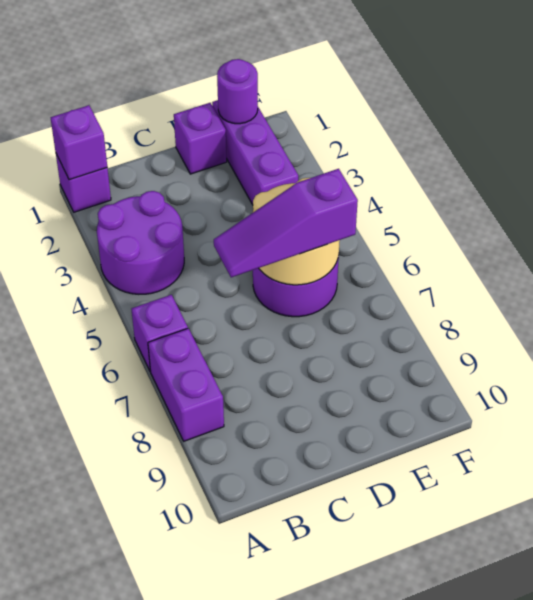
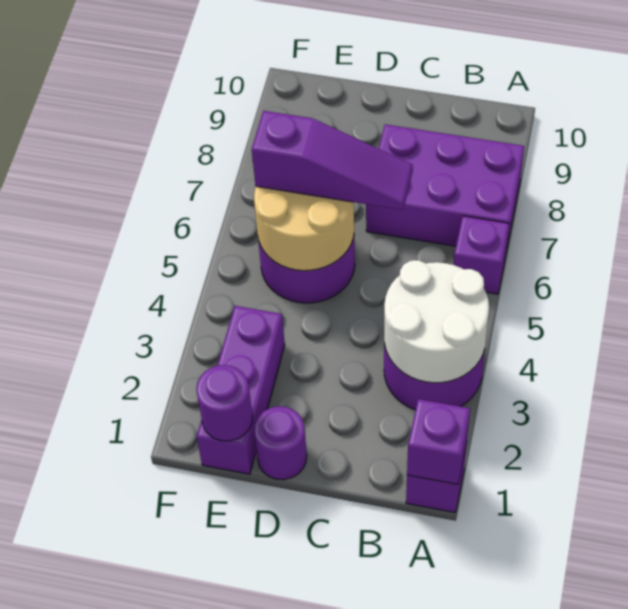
none -> white round brick A3:B4 level 2
purple brick A7:A8 level 1 -> purple brick A7:C8 level 1
purple brick D1 level 1 -> purple round brick D1 level 1

